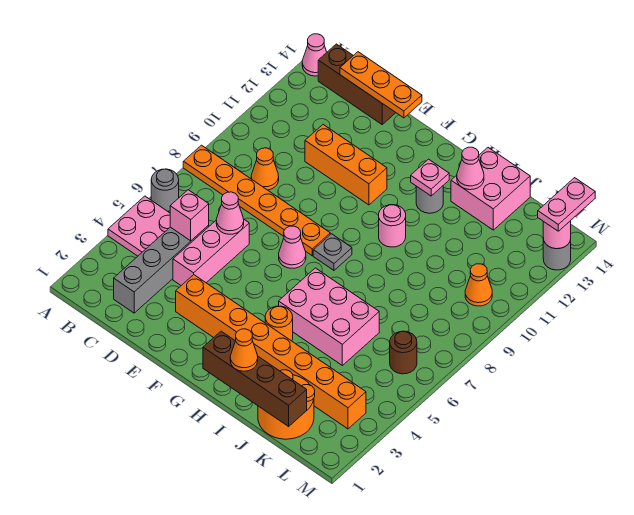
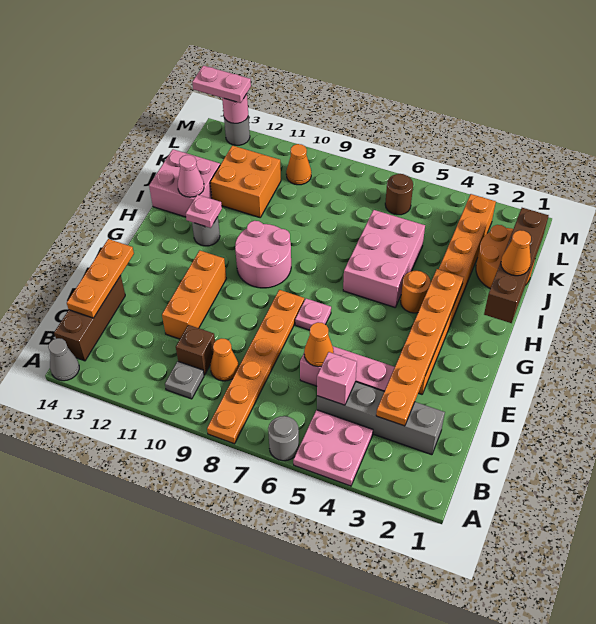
pink cone A14 level 1 -> grey cone A14 level 1
none -> orange plate C3:H3 level 2
none -> brown brick C10 level 1
pink cone D6 level 2 -> orange cone D6 level 2
pink cone F7 level 1 -> pink plate F7 level 1
grey plate G8 level 1 -> grey plate B10 level 1
pink round brick H10 level 1 -> pink round brick G9:H10 level 1
none -> orange brick J11:K12 level 1

